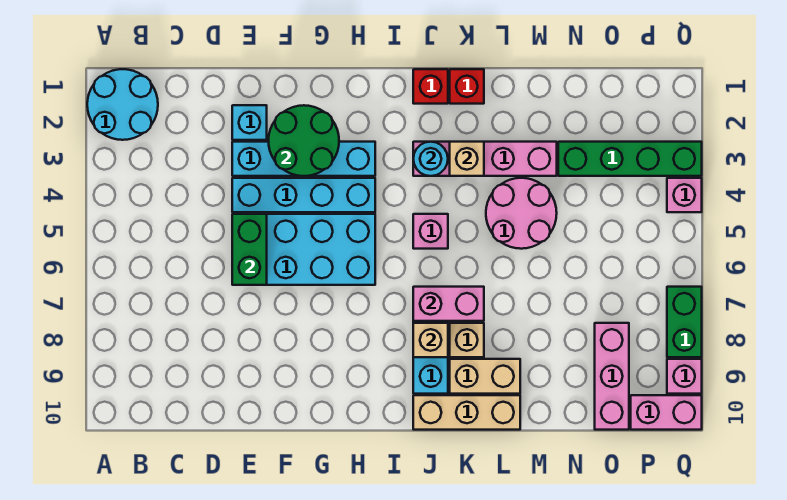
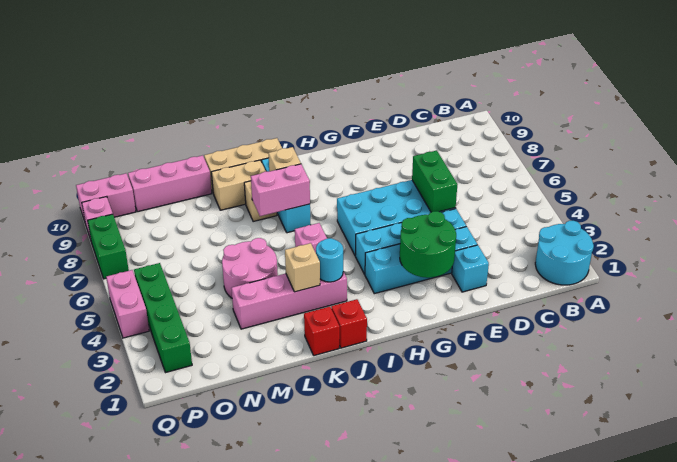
green brick N3:Q3 level 1 -> green brick P2:P5 level 1
pink brick O8:O10 level 1 -> pink brick M10:O10 level 1
pink brick Q4 level 1 -> pink brick Q4:Q5 level 1

